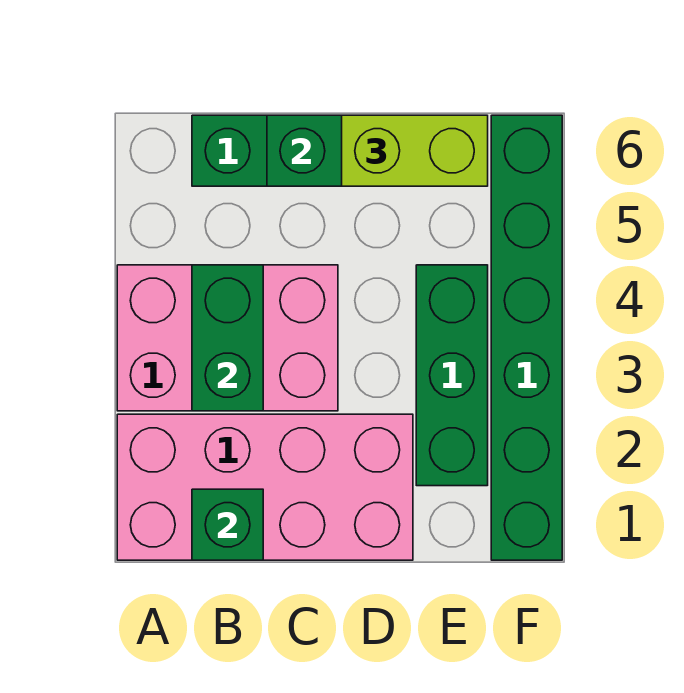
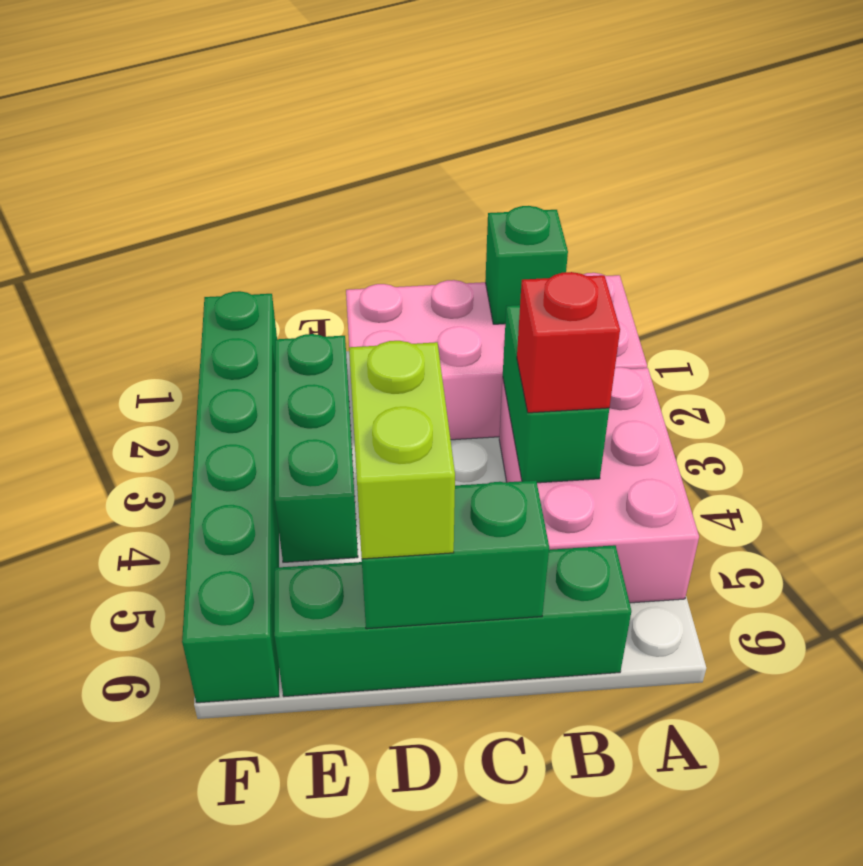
pink brick A3:C4 level 1 -> pink brick A3:B5 level 1
none -> red brick B4 level 3
lime brick D6:E6 level 3 -> lime brick D5:D6 level 3

